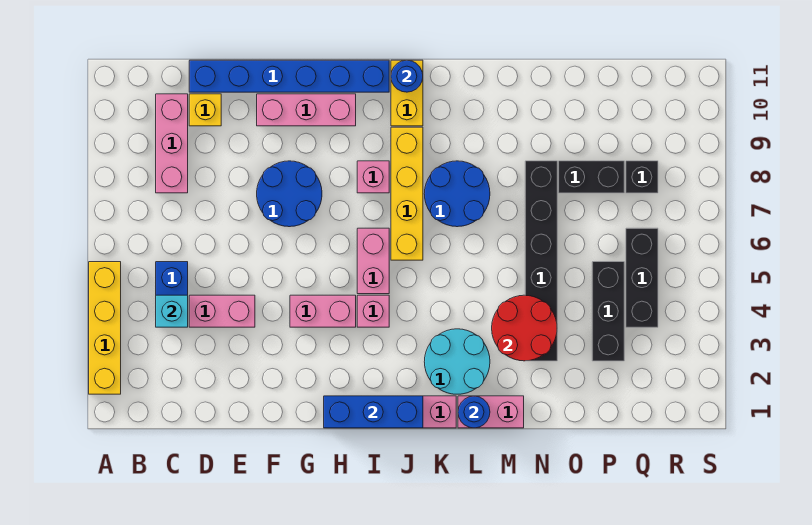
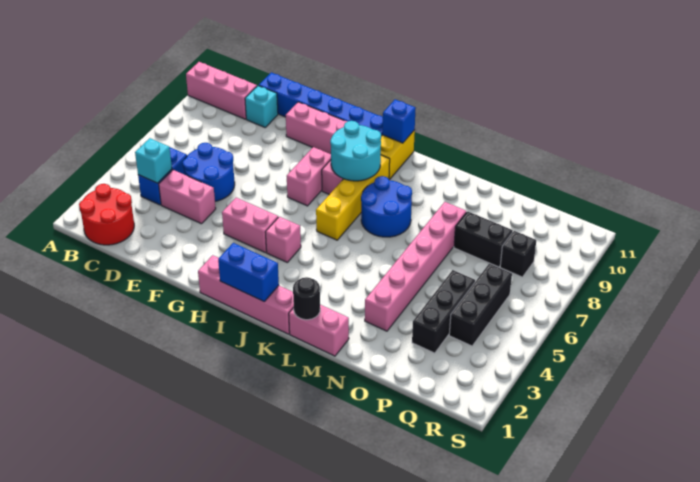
yellow brick A2:A5 level 1 -> none
pink brick C8:C10 level 1 -> pink brick A10:C10 level 1
yellow brick D10 level 1 -> cyan brick D10 level 1
blue round brick F7:G8 level 1 -> blue round brick D5:E6 level 1
blue brick H1:J1 level 2 -> blue brick I1:J1 level 2
pink brick I5:I6 level 1 -> pink brick H7:H8 level 1
blue round brick J11 level 2 -> blue brick J11 level 2
cyan round brick K2:L3 level 1 -> cyan round brick I8:J9 level 2
blue round brick L1 level 2 -> black round brick L1 level 2
red round brick M3:N4 level 2 -> red round brick B1:C2 level 1
black brick N3:N8 level 1 -> pink brick N3:N8 level 1

